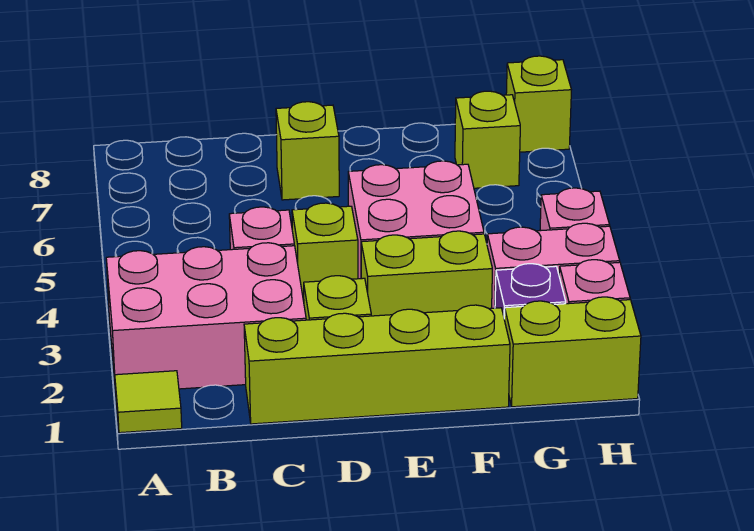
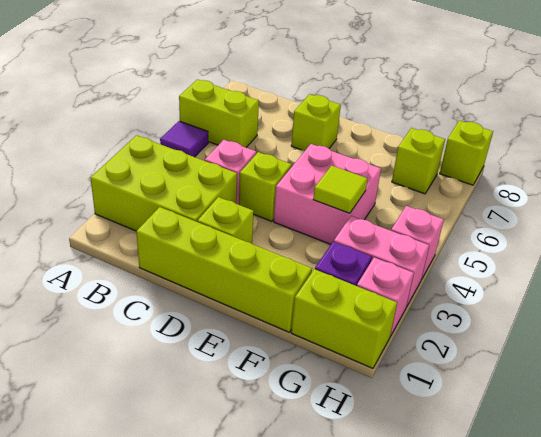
lime tile A1 level 1 -> lime tile F4 level 2
pink brick A2:C3 level 1 -> lime brick A2:C3 level 1
none -> purple tile A5 level 1
lime brick E3:F3 level 1 -> lime brick A6:B6 level 1

